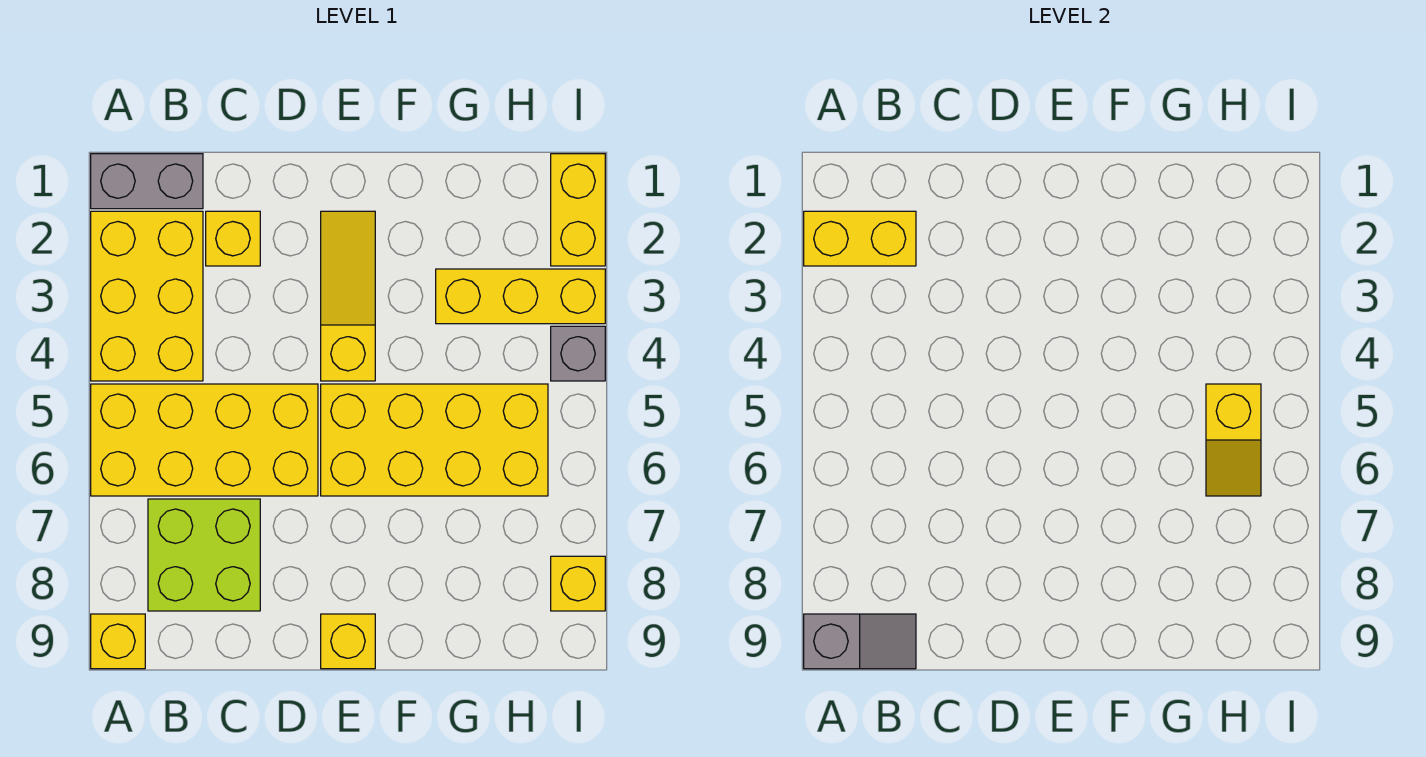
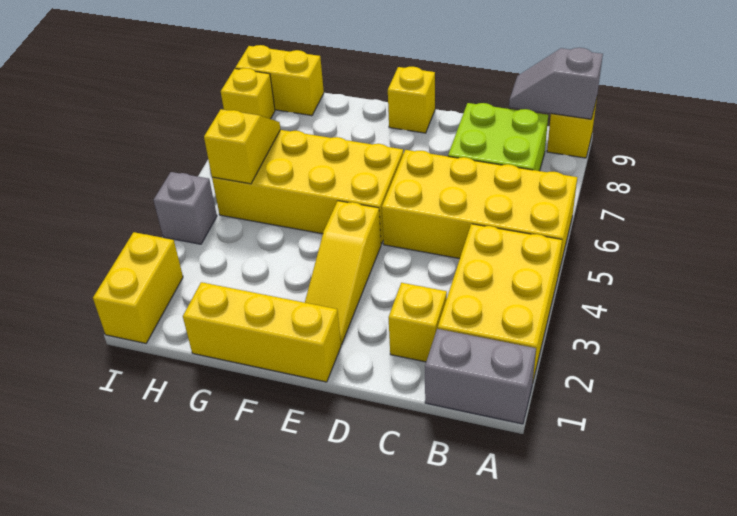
yellow brick A2:B2 level 2 -> yellow brick H9:I9 level 1
yellow brick G3:I3 level 1 -> yellow brick E1:G1 level 1

